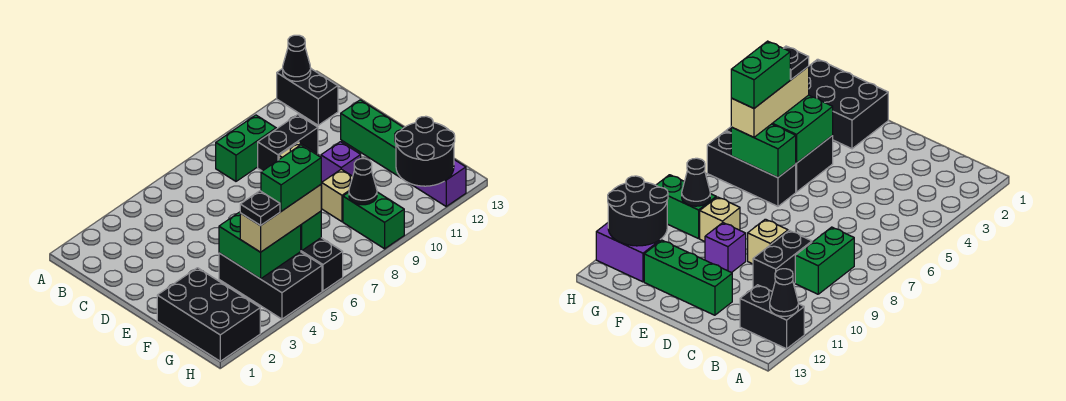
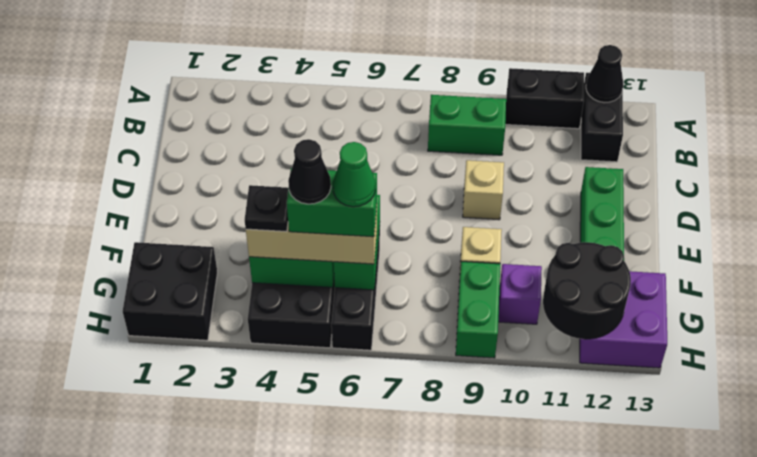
black brick C9:C10 level 1 -> black brick A10:A11 level 1
purple brick E10 level 1 -> purple brick G10 level 1
black brick F1:H2 level 1 -> black brick G1:H2 level 1
none -> green cone G6 level 5
black cone G9 level 2 -> black cone G5 level 5
purple brick G12:H12 level 1 -> purple brick G12:H13 level 1

